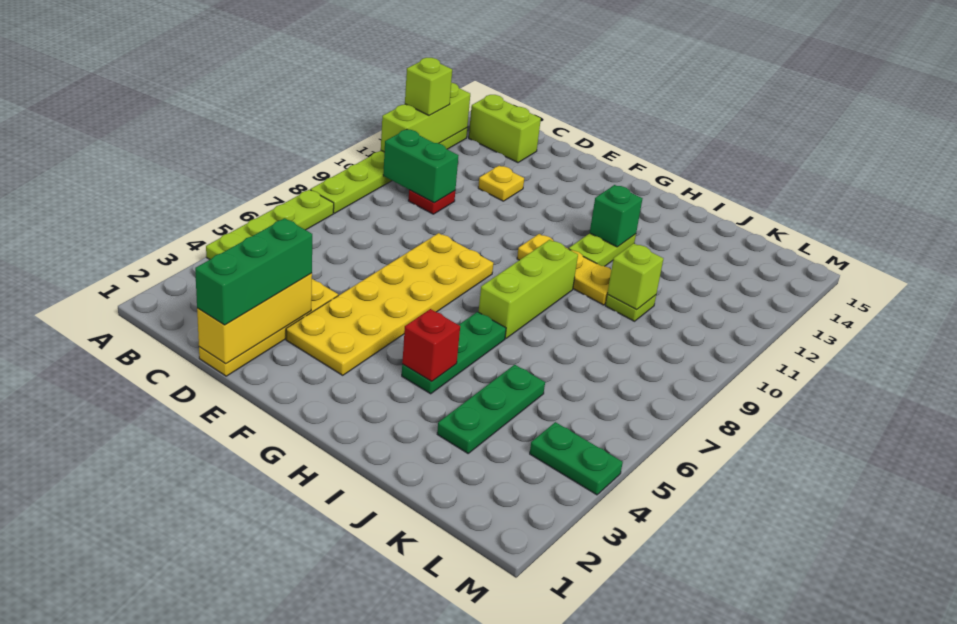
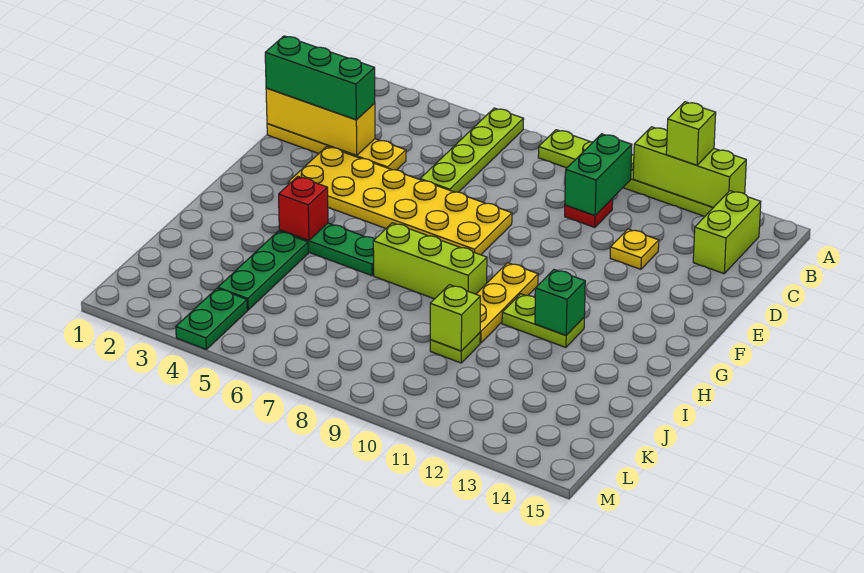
lime plate A4:A7 level 1 -> lime plate A6:D6 level 1
green plate J3:J5 level 1 -> green plate I4:K4 level 1

